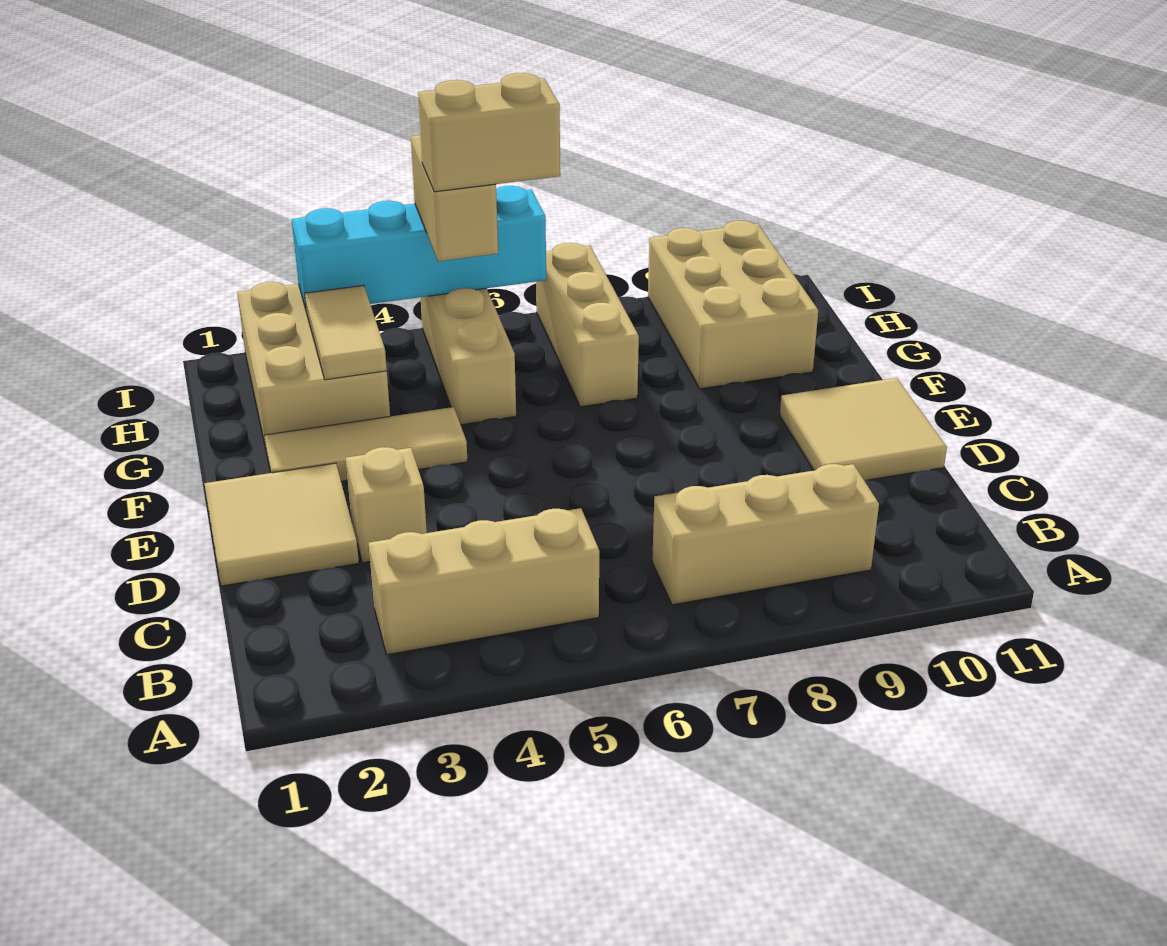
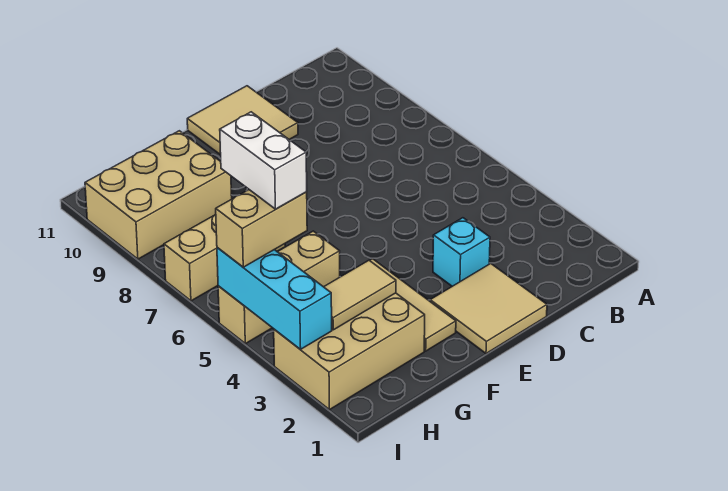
tan brick B3:B5 level 1 -> none
tan brick B7:B9 level 1 -> none
tan brick D3 level 1 -> cyan brick D3 level 1
tan brick H5:H6 level 4 -> white brick H5:H6 level 4
cyan brick I3:I6 level 2 -> cyan brick I3:I5 level 2

